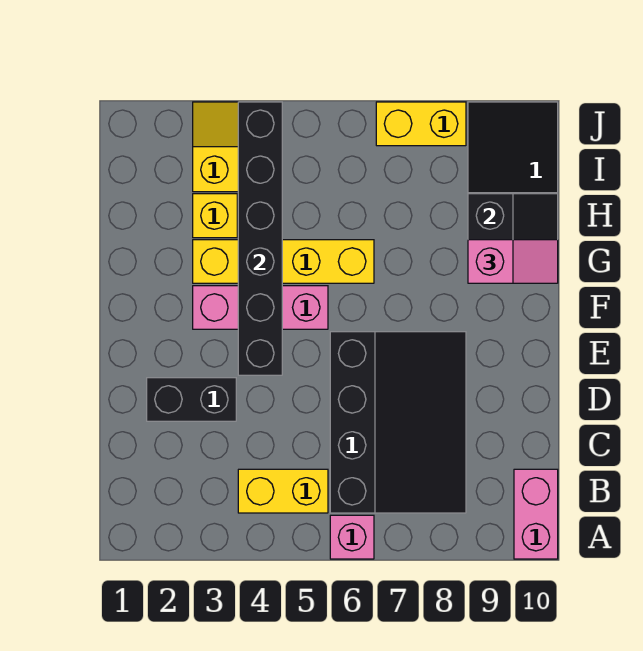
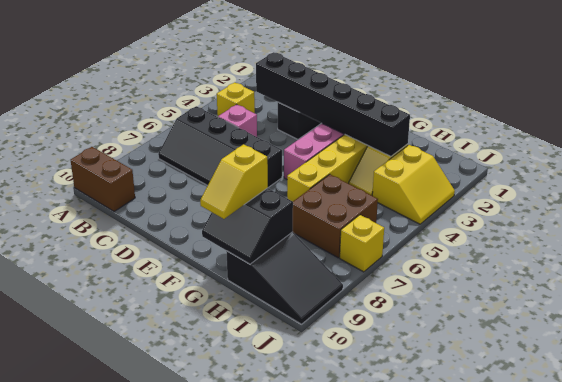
pink brick A6 level 1 -> pink brick C5 level 1
pink brick A10:B10 level 1 -> brown brick A10:B10 level 1
yellow brick B4:B5 level 1 -> yellow brick B4 level 1
black slope B6:E8 level 1 top 6 -> black slope B6:E7 level 1 top 6
black brick E4:J4 level 2 -> black brick C3:H3 level 2
pink slope G9:G10 level 3 top 9 -> yellow slope G9:G10 level 3 top 9
none -> brown brick H6:I7 level 1
yellow brick J7:J8 level 1 -> yellow brick J7 level 1

